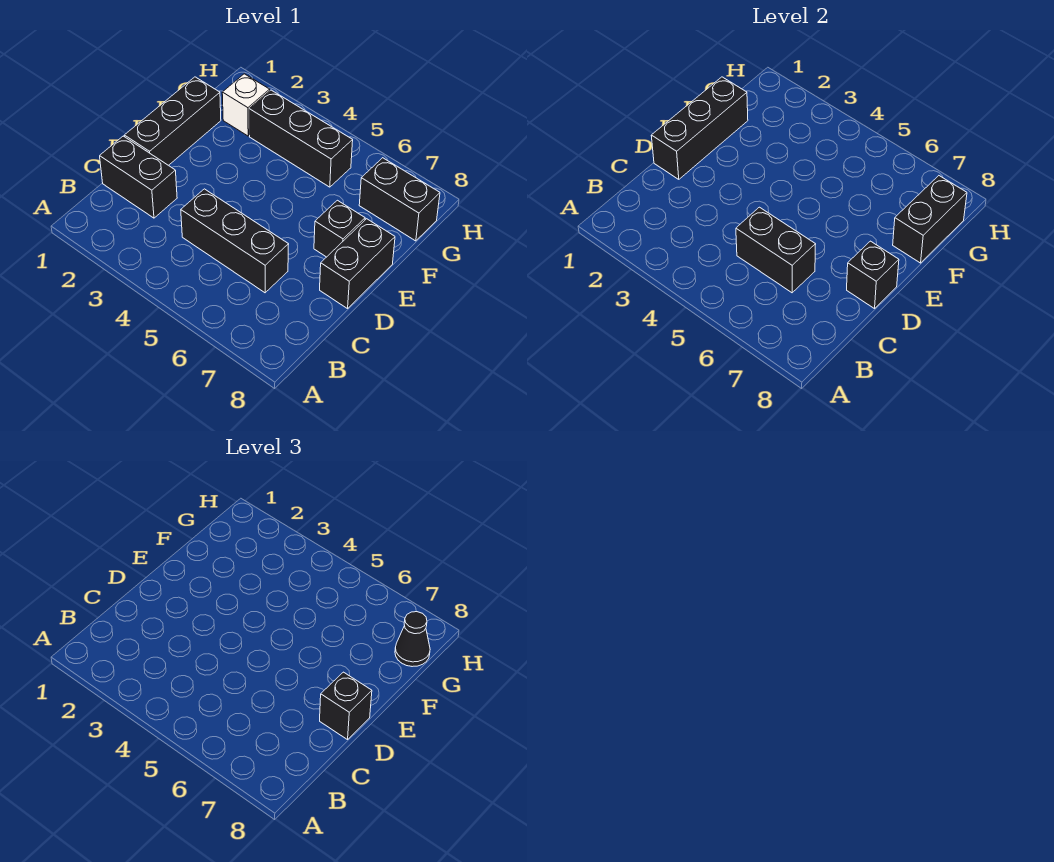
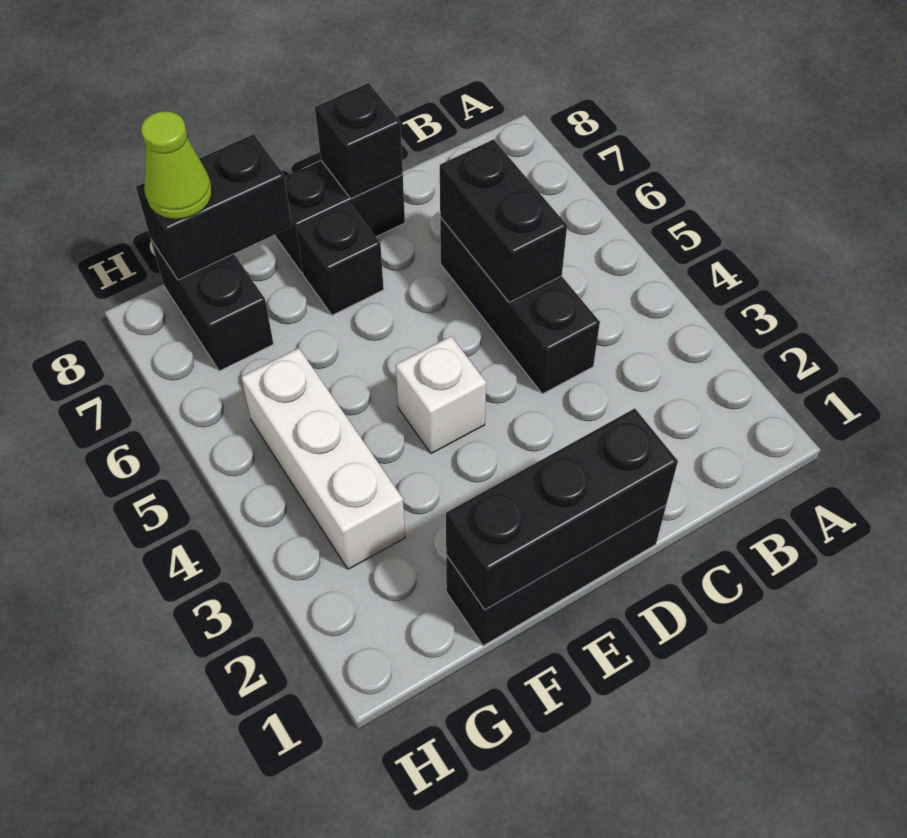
black brick C1:C2 level 1 -> none
black brick D8 level 3 -> none
white brick G2 level 1 -> white brick E4 level 1
black brick G3:G5 level 1 -> white brick G3:G5 level 1
black cone G8 level 3 -> lime cone G8 level 3

